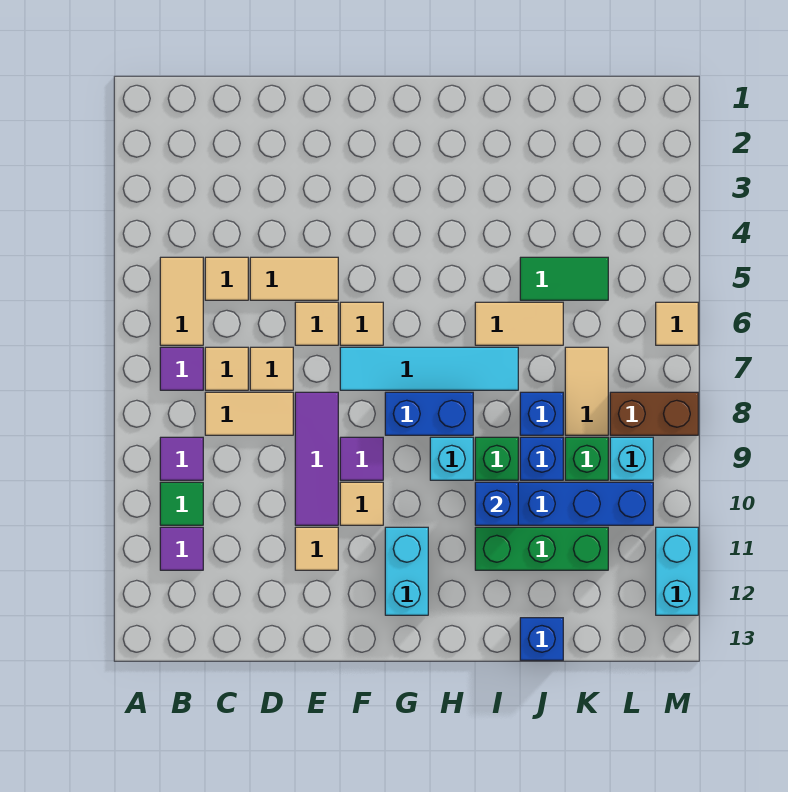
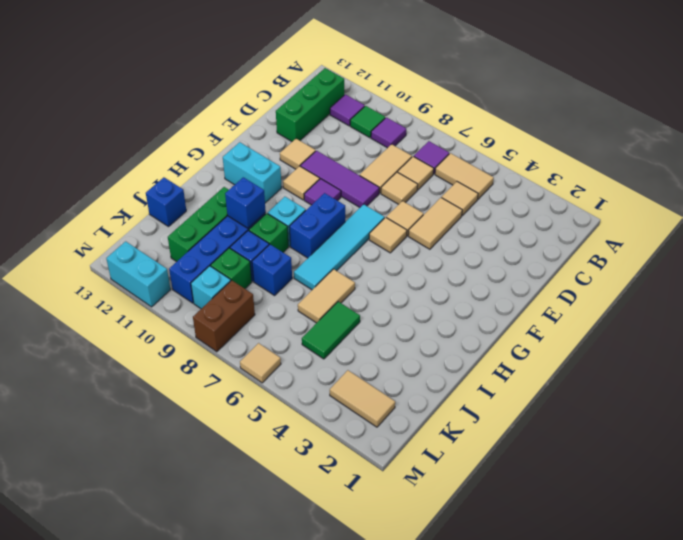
none -> green brick B12:D12 level 1
tan tile K7:K8 level 1 -> tan tile L2:L3 level 1

